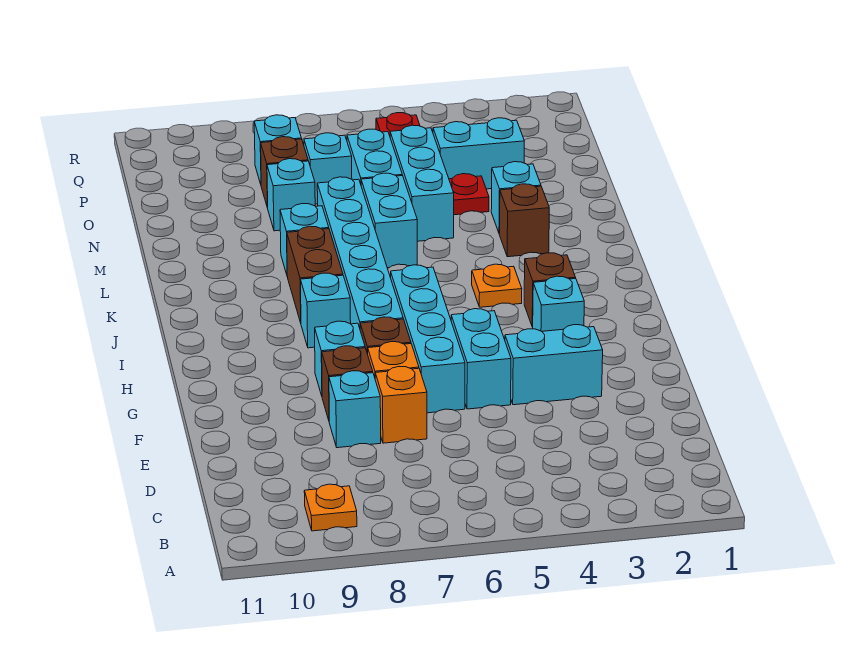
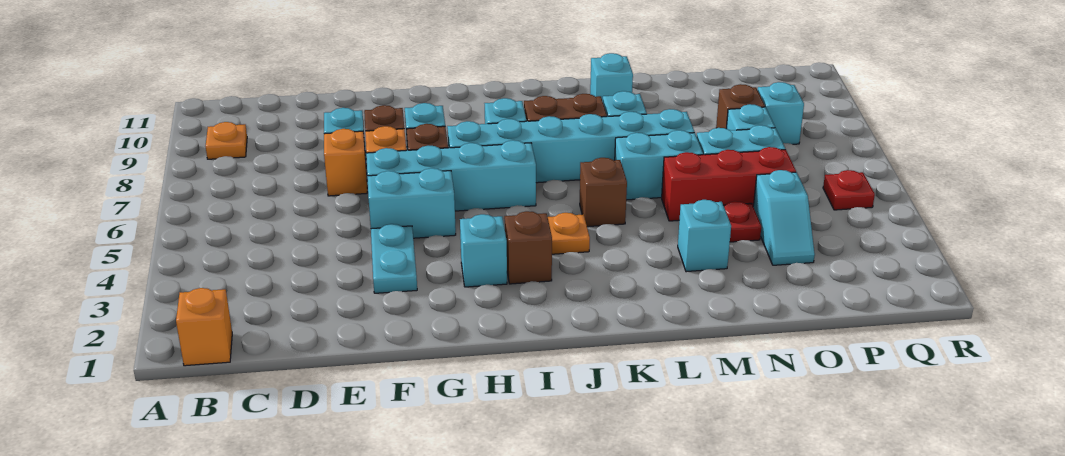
none -> orange brick B1 level 1
cyan brick F3:F4 level 1 -> cyan plate F3:F4 level 1
brown brick L3 level 1 -> brown brick K5 level 1
cyan brick M5:O5 level 1 -> red brick M5:O5 level 1
cyan brick N8 level 1 -> cyan brick L10 level 1
cyan brick O3:O4 level 1 -> cyan slope O3:O4 level 1 top 4

